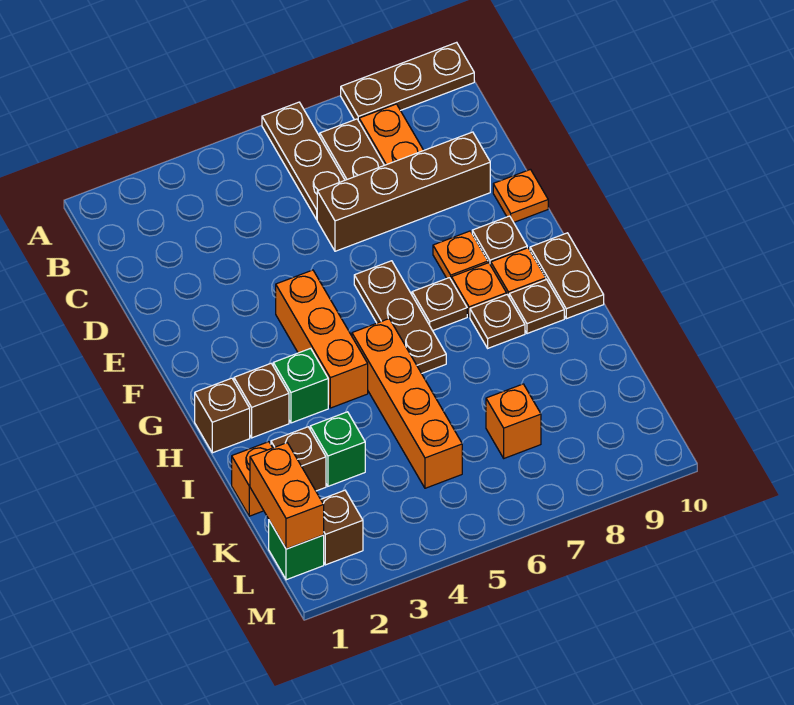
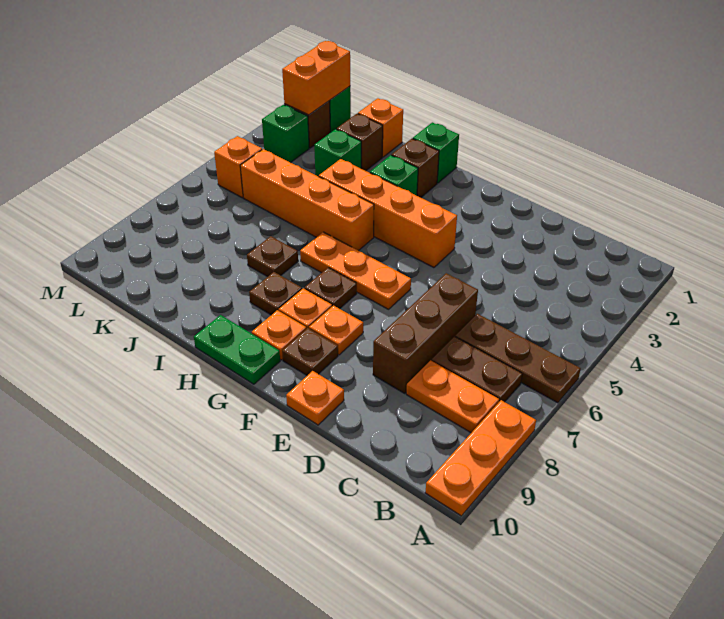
brown plate A8:A10 level 1 -> orange plate A8:A10 level 1
brown brick D6:D9 level 1 -> brown brick D6:D8 level 1
orange brick F4:H4 level 1 -> orange brick F4:I4 level 1
brown plate F6:H6 level 1 -> orange plate F6:H6 level 1
brown plate G10:H10 level 1 -> green plate G10:H10 level 1
brown brick H1 level 1 -> green brick H1 level 1
brown plate H9 level 1 -> brown plate I7 level 1
orange brick K1:L1 level 2 -> orange brick L1:L2 level 2
orange brick K7 level 1 -> orange brick L5 level 1
none -> green brick L3 level 1

